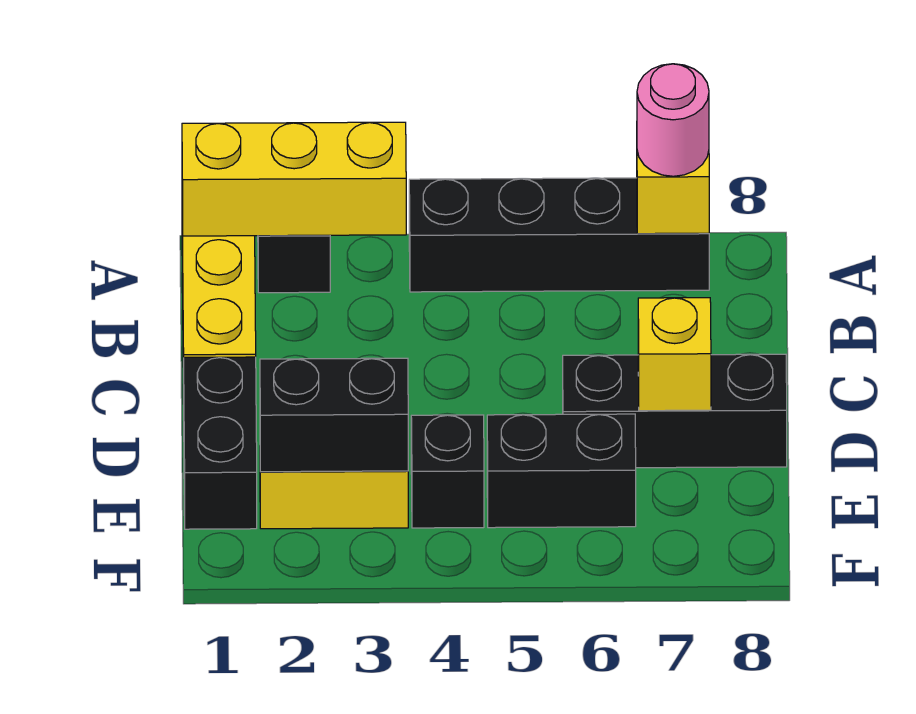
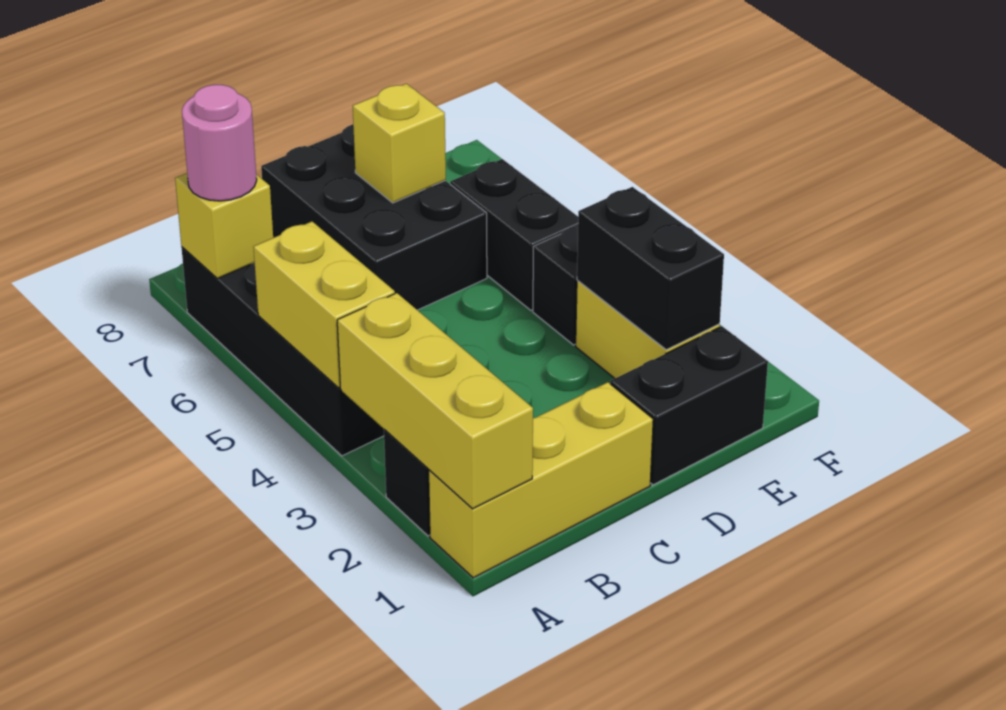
none -> yellow brick A4:A5 level 2
black brick D6:D8 level 1 -> black brick C6:D8 level 1

